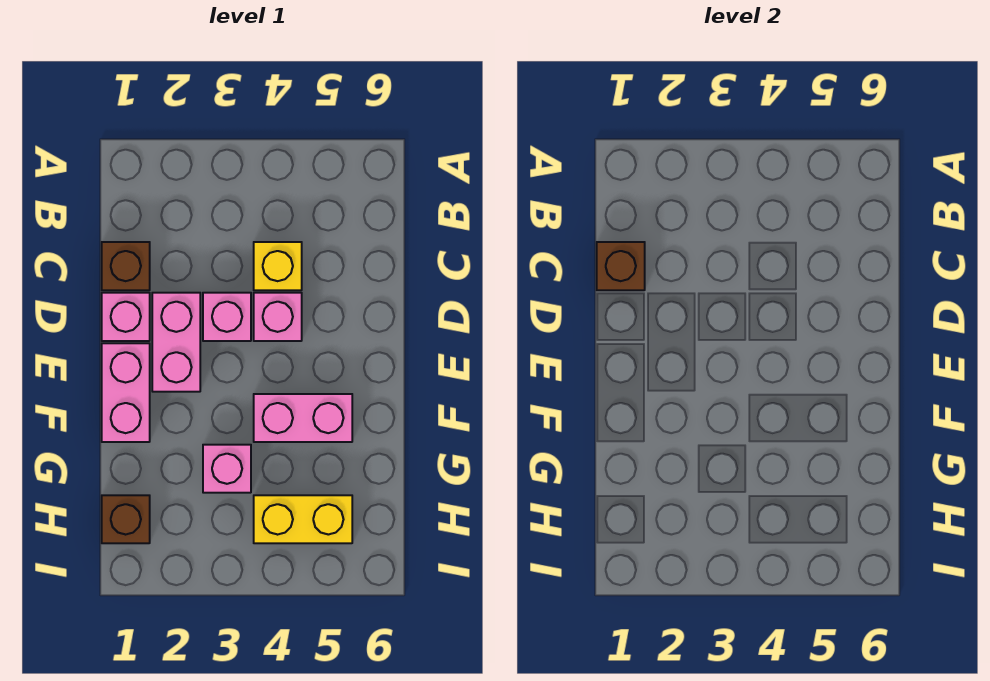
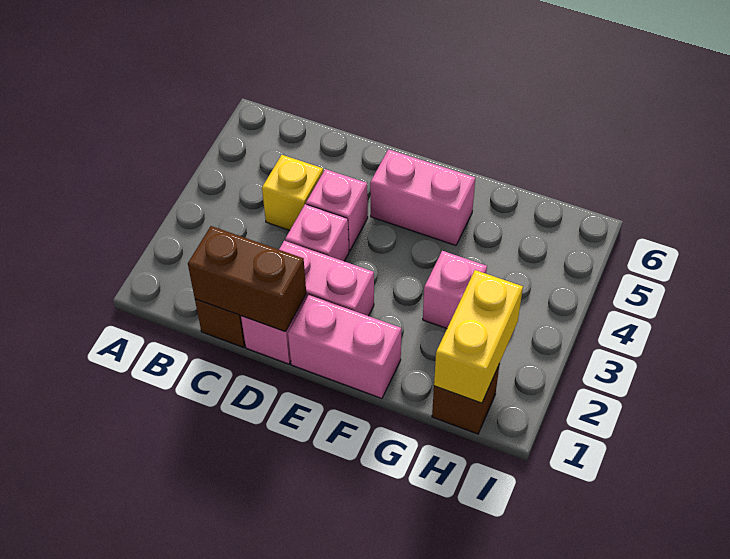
brown brick C1 level 2 -> brown brick C1:D1 level 2
pink brick F4:F5 level 1 -> pink brick E5:F5 level 1
yellow brick H4:H5 level 1 -> yellow brick H1:H2 level 2

